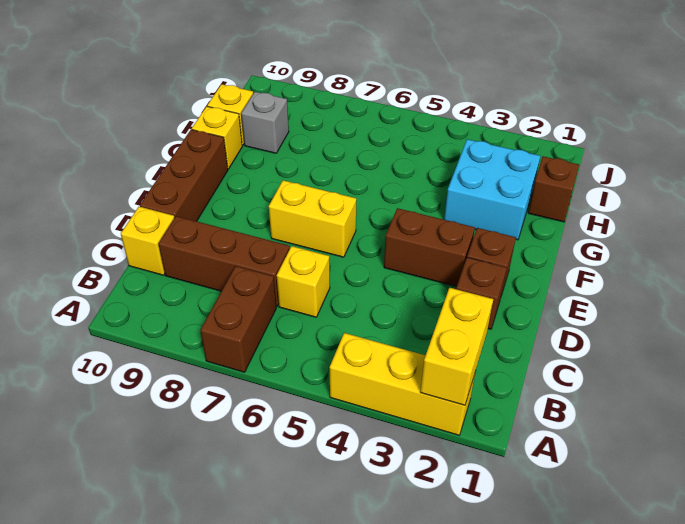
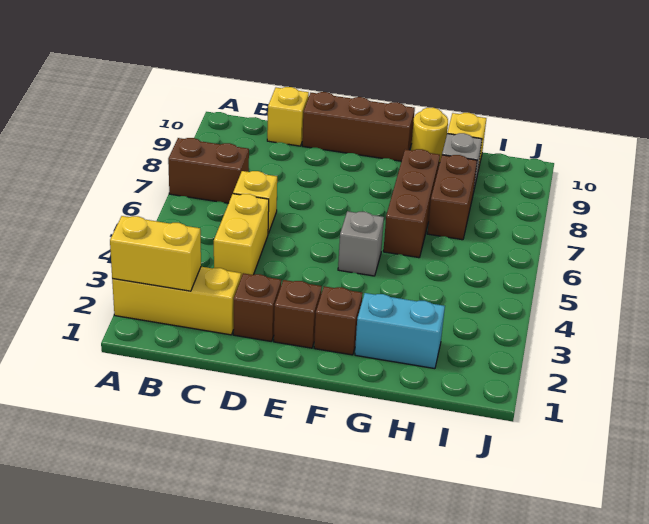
yellow brick A2:A4 level 1 -> yellow brick A2:C2 level 1
brown brick C7:C9 level 1 -> brown brick G6:G8 level 1
brown brick E3:E4 level 1 -> brown brick H7:H8 level 1
yellow brick E6:E7 level 1 -> yellow brick C4:C5 level 1
none -> grey brick F5 level 1
cyan brick G2:H3 level 1 -> cyan brick G2:H2 level 1
yellow brick G10 level 1 -> yellow round brick G10 level 1
brown brick H1 level 1 -> brown brick F2 level 1

